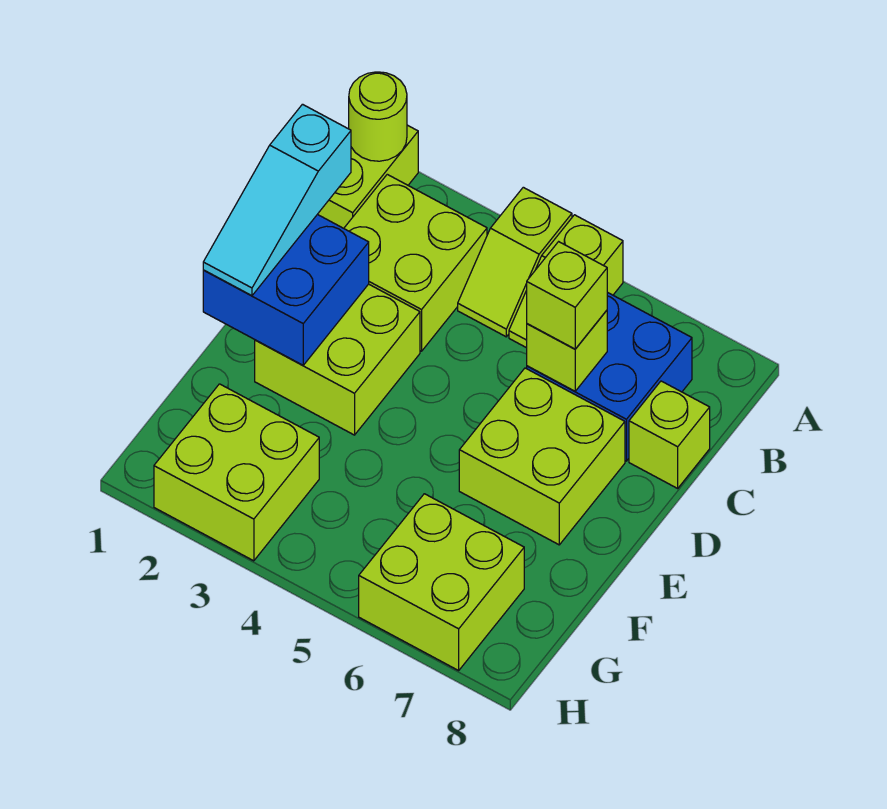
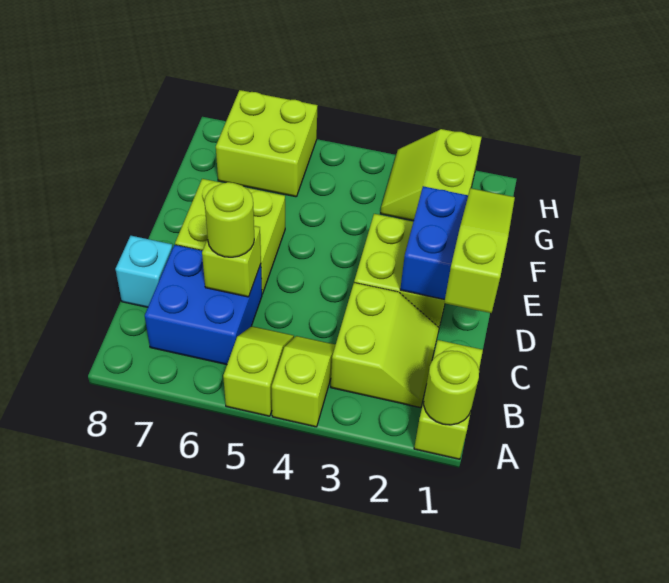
lime brick B2:C3 level 1 -> lime slope B2:C3 level 1 top 3
cyan slope C1:E1 level 3 top C -> lime slope C1:E1 level 3 top C
lime brick C6 level 3 -> lime round brick C6 level 3
lime brick C8 level 1 -> cyan brick C8 level 1
lime brick G2:H3 level 1 -> lime slope G2:H3 level 1 top 2

